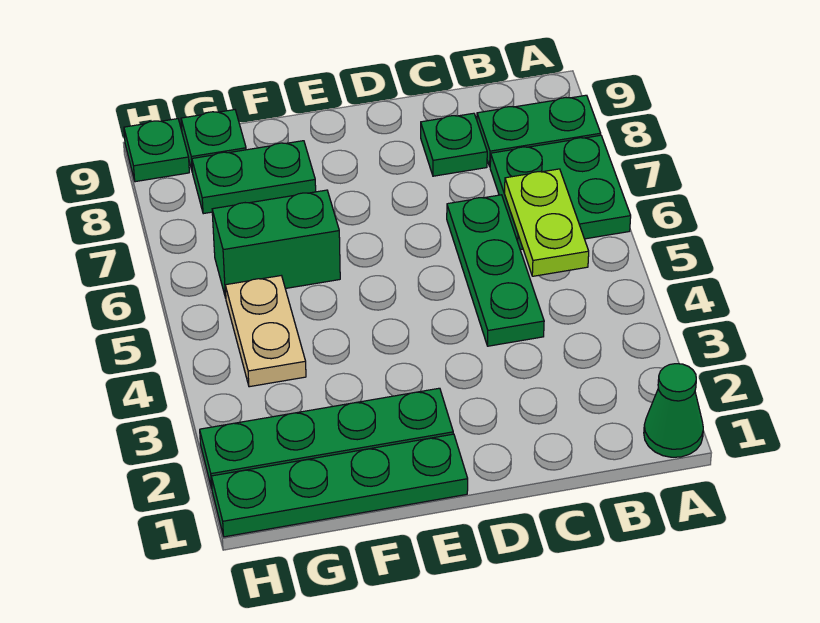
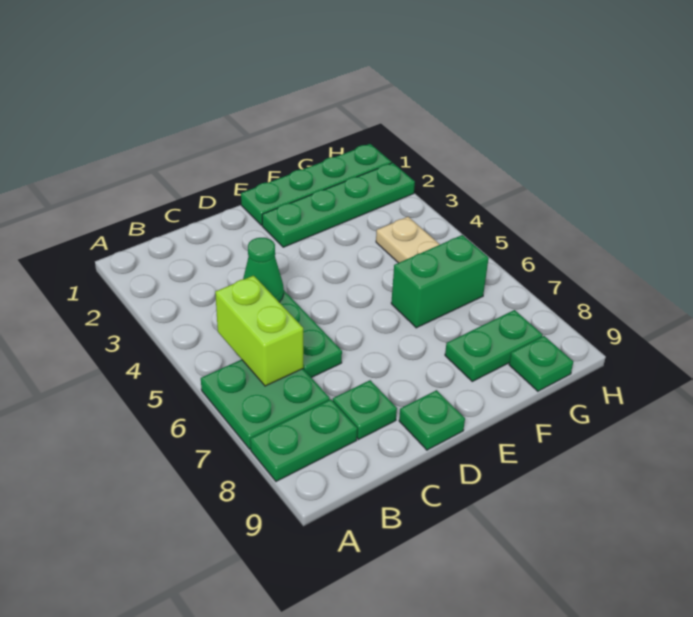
green cone A1 level 1 -> green cone C4 level 2
lime plate B5:B6 level 2 -> lime brick B5:B6 level 2
green plate H9 level 1 -> green plate D9 level 1

